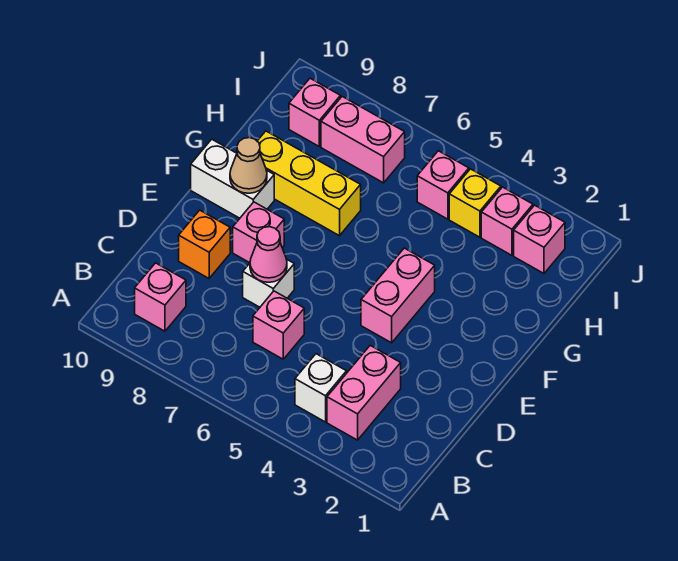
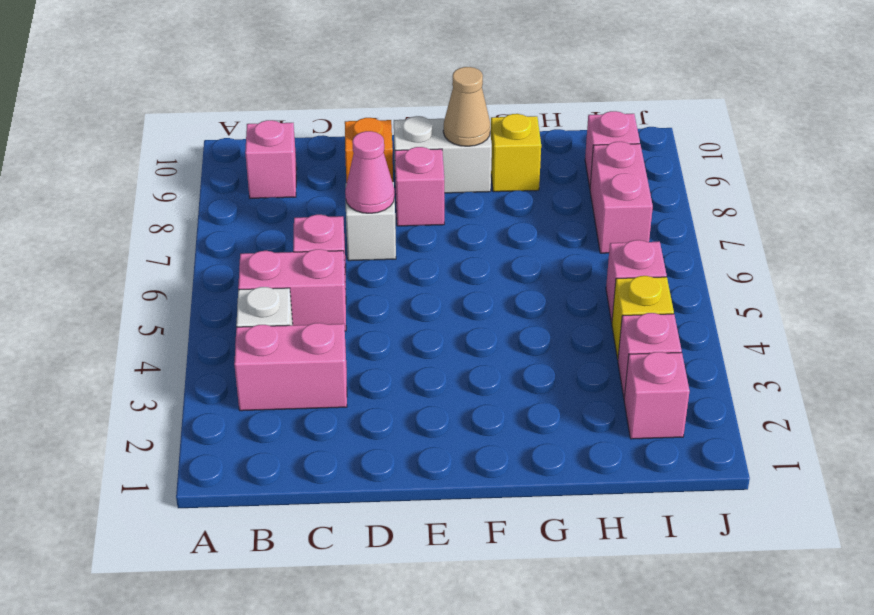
pink brick E4:F4 level 1 -> pink brick B5:C5 level 1
white brick F9:F10 level 1 -> white brick E9:F9 level 1
yellow brick G7:G9 level 1 -> yellow brick G9 level 1

